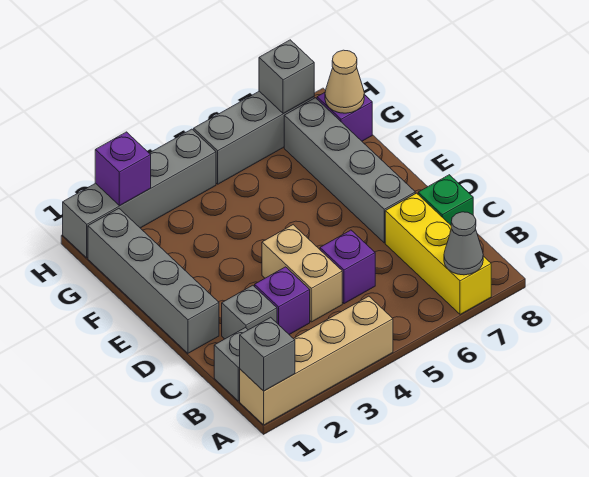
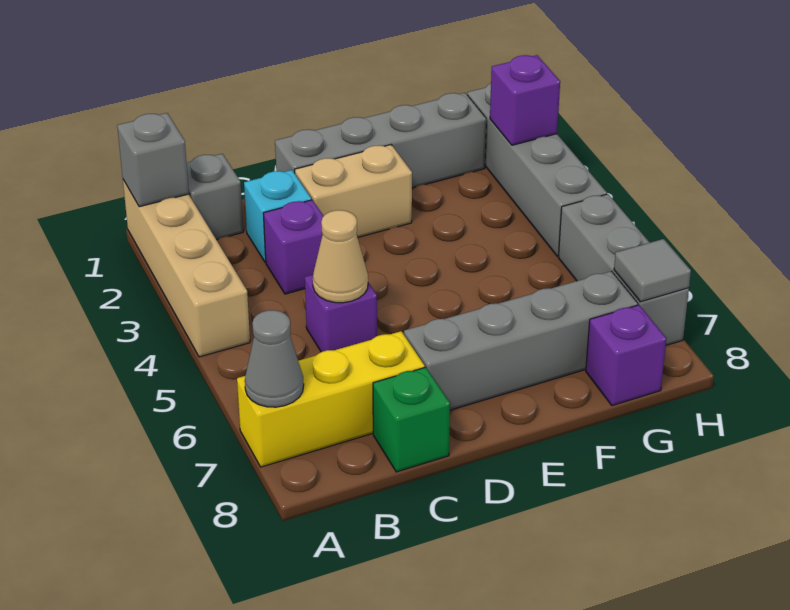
grey brick C2 level 1 -> cyan brick C2 level 1
tan brick C4:D4 level 1 -> tan brick D2:E2 level 1
tan cone G8 level 2 -> tan cone C5 level 2
grey brick H7 level 2 -> grey tile H7 level 2

